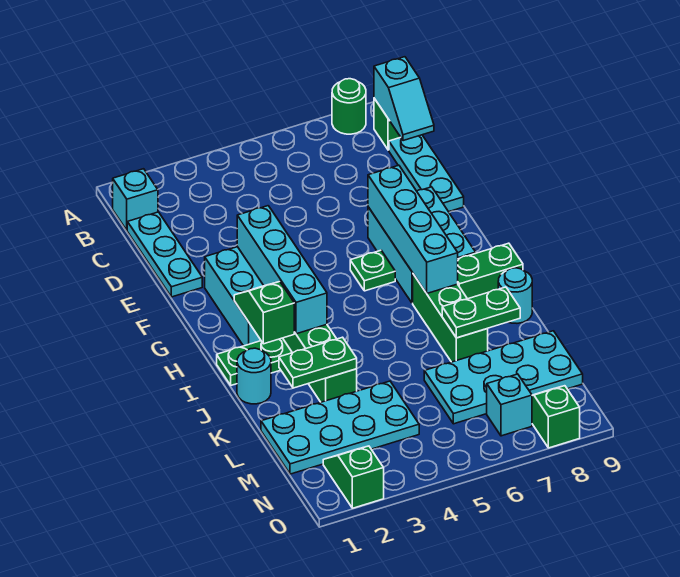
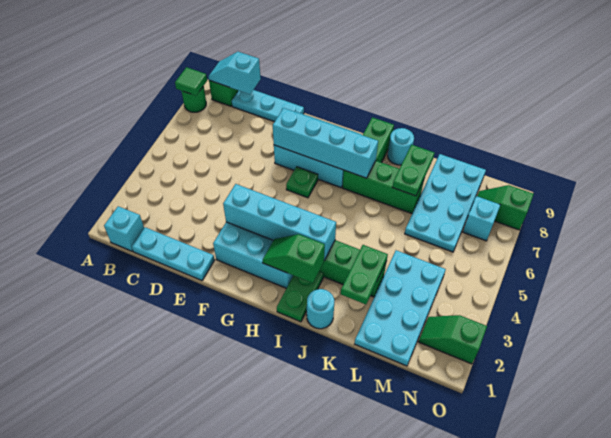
none -> green tile A8 level 2
cyan slope B9:C9 level 2 top B -> cyan slope B9:C9 level 2 top C

